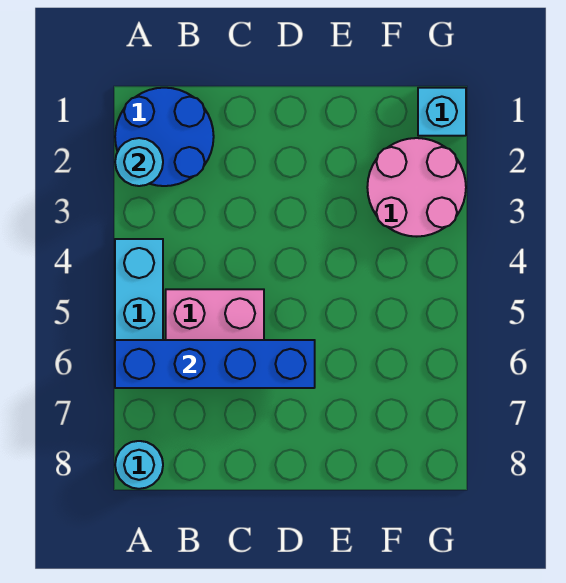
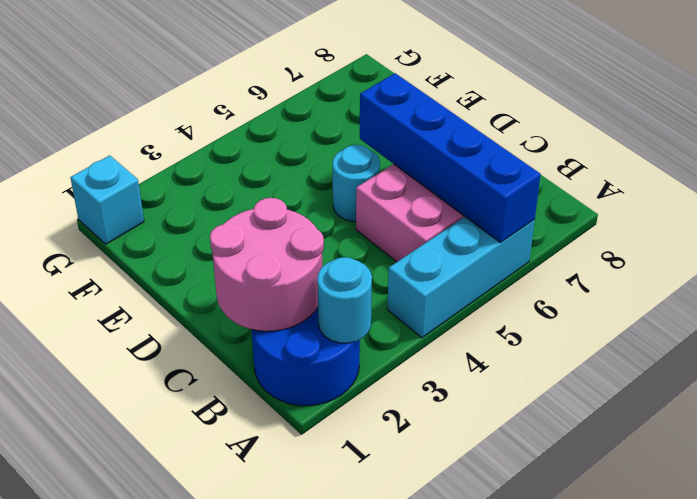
cyan round brick A8 level 1 -> cyan round brick D5 level 1
pink round brick F2:G3 level 1 -> pink round brick B1:C2 level 2

